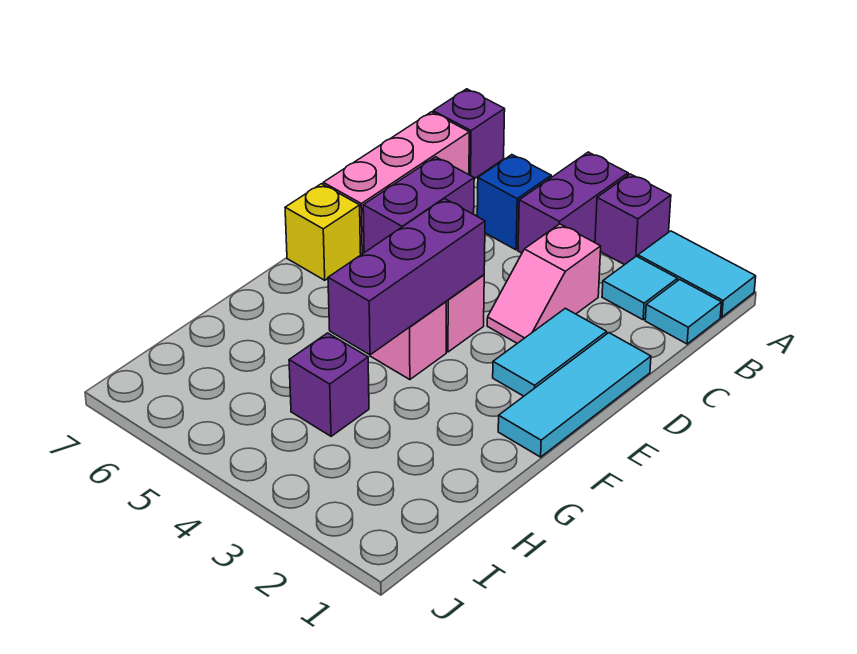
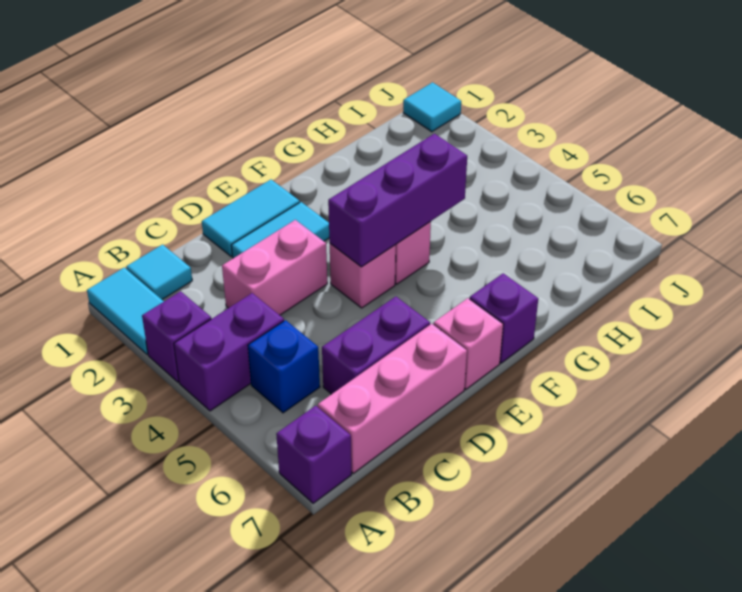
cyan tile B2 level 1 -> cyan tile J1 level 1
pink slope C3:D3 level 1 top C -> pink brick C3:D3 level 1
cyan tile D1:F1 level 1 -> cyan tile D1:E1 level 1
yellow brick E7 level 1 -> pink brick E7 level 1
purple brick H4 level 1 -> purple brick F7 level 1

